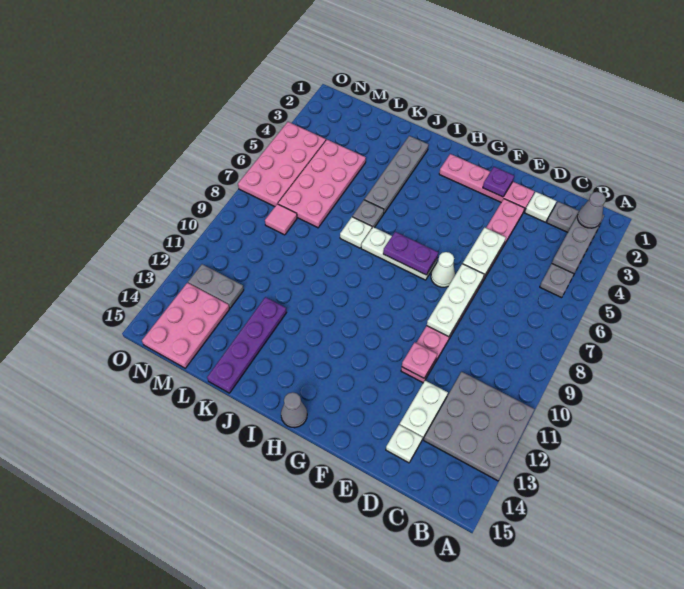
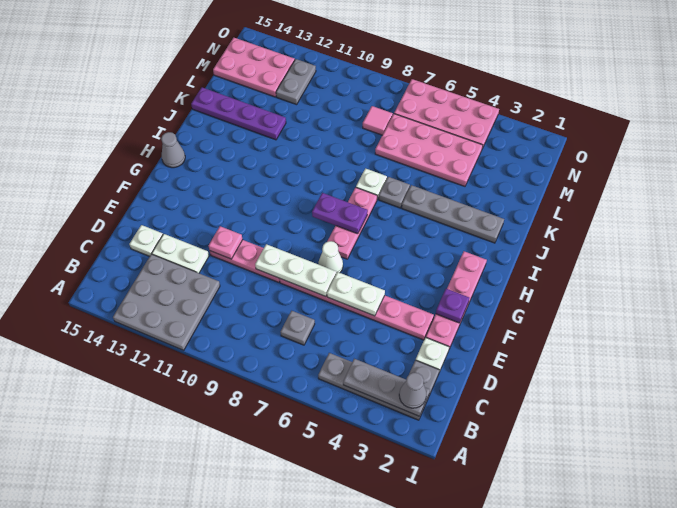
none -> grey plate C7 level 1
white plate G7:I7 level 1 -> pink plate G7:I7 level 1
purple plate G7:H7 level 2 -> purple plate H7:H8 level 2

